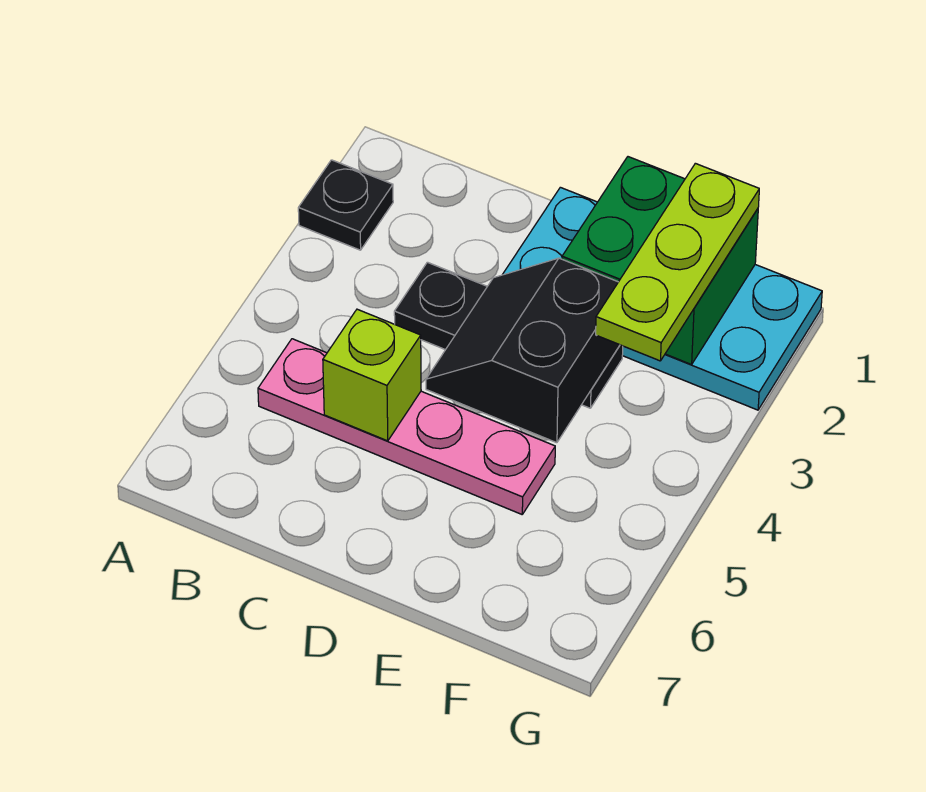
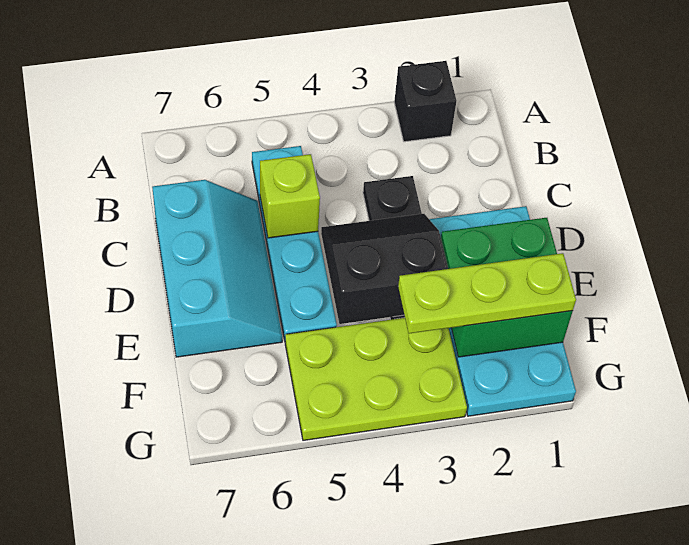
black plate A2 level 1 -> black brick A2 level 1
pink plate B5:E5 level 1 -> cyan plate B5:E5 level 1
none -> cyan slope C6:E7 level 1 top 7
none -> lime plate F3:G5 level 1

